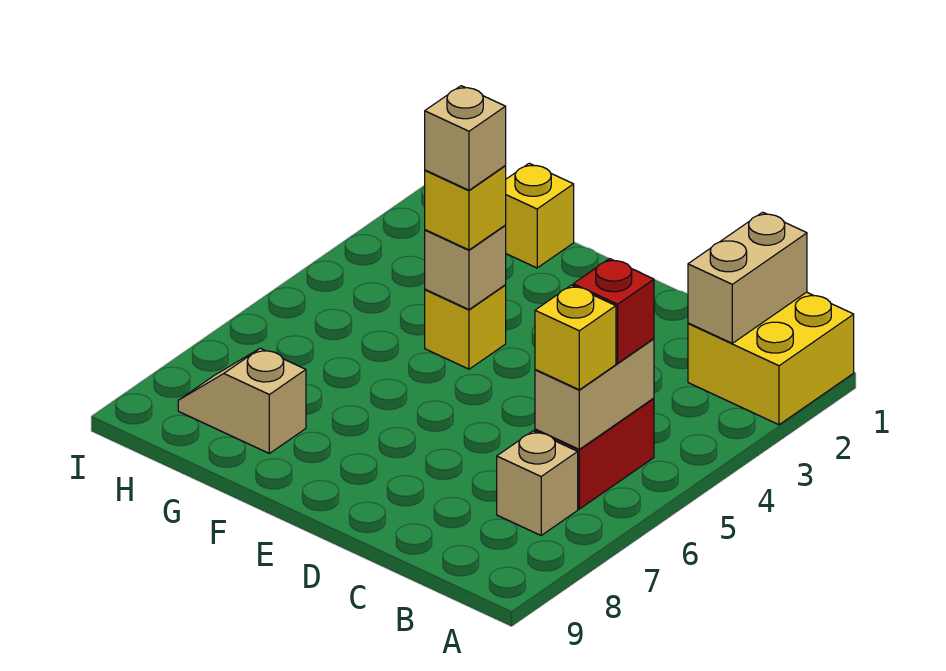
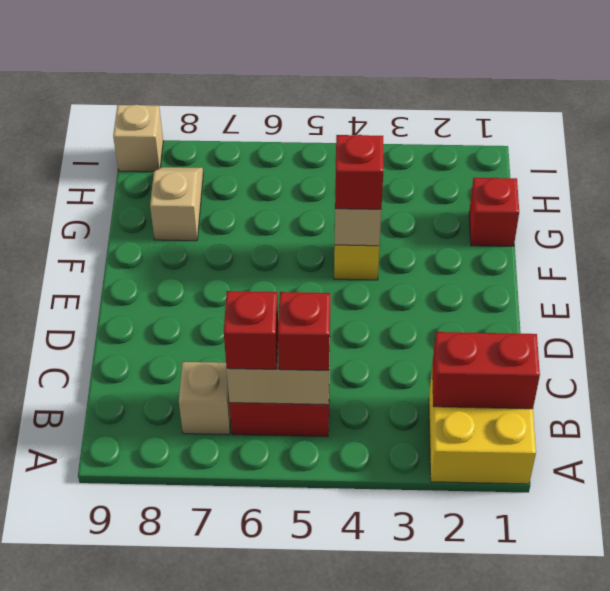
tan brick B1:B2 level 2 -> red brick B1:B2 level 2
yellow brick B6 level 3 -> red brick B6 level 3
yellow brick F4 level 3 -> red brick F4 level 3
tan brick F4 level 4 -> tan brick I9 level 1
yellow brick G1 level 1 -> red brick G1 level 1

